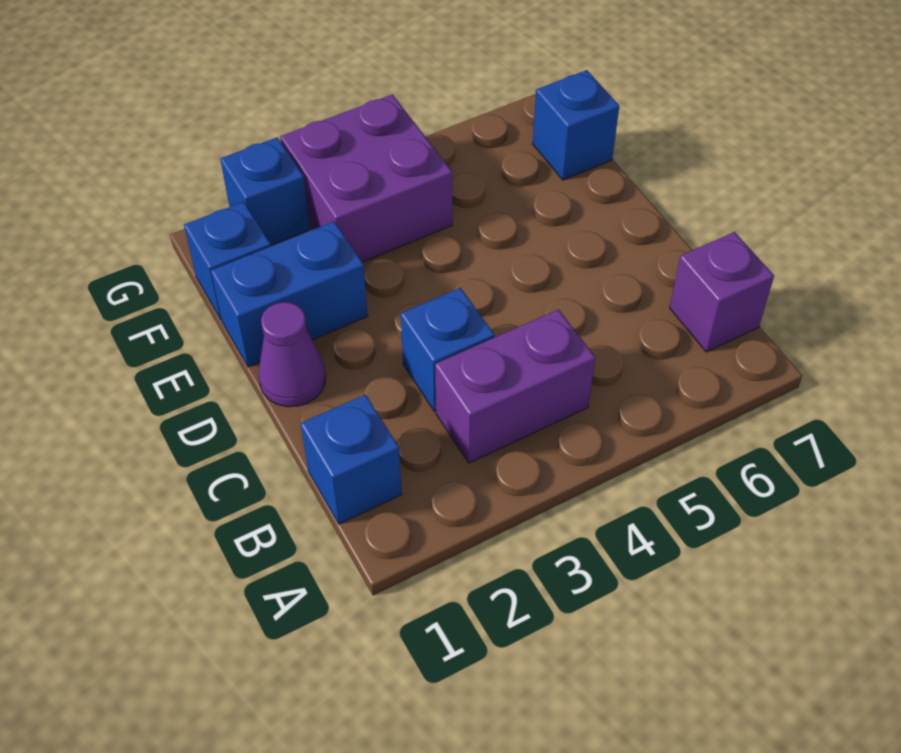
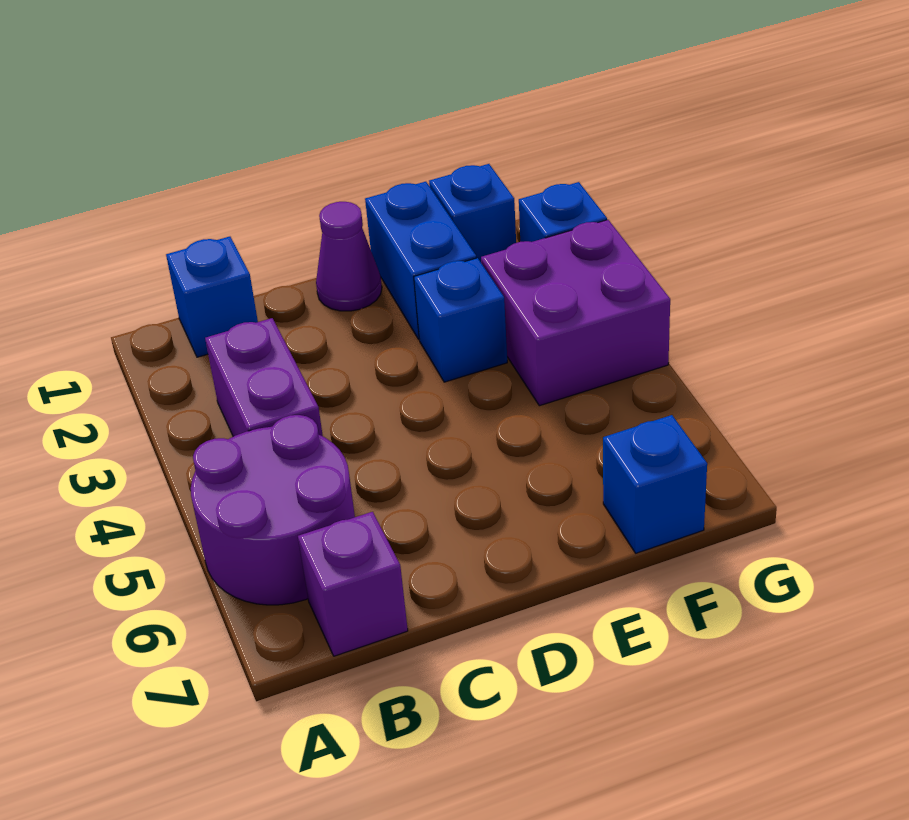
none -> purple round brick A5:B6 level 1
blue brick C3 level 1 -> blue brick E3 level 1

